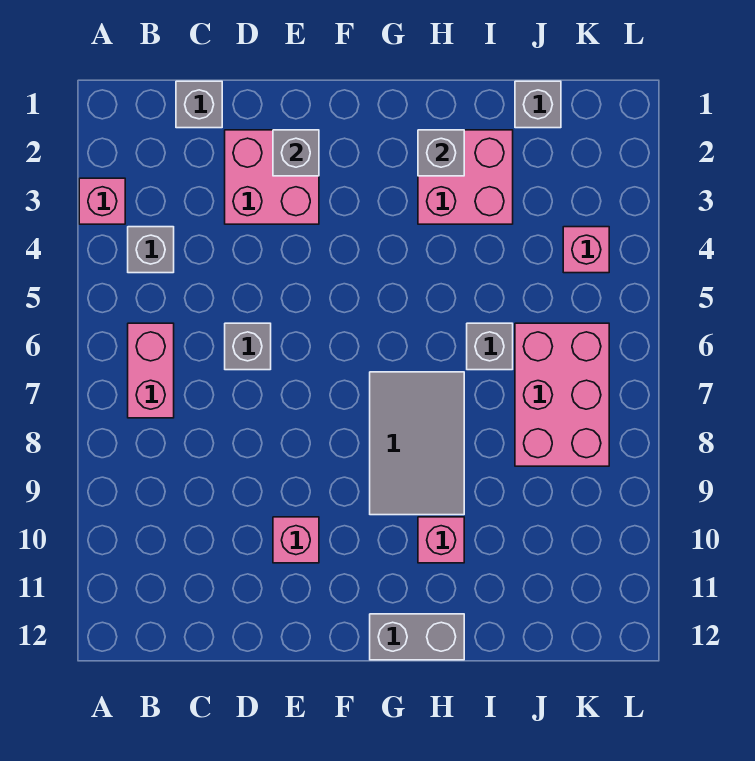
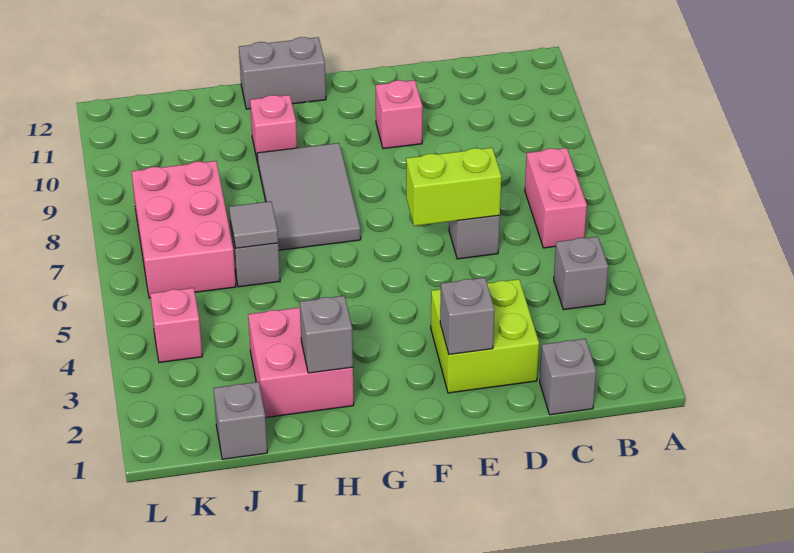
pink brick A3 level 1 -> none
pink brick D2:E3 level 1 -> lime brick D2:E3 level 1
none -> lime brick D6:E6 level 2
none -> grey tile I6 level 2

